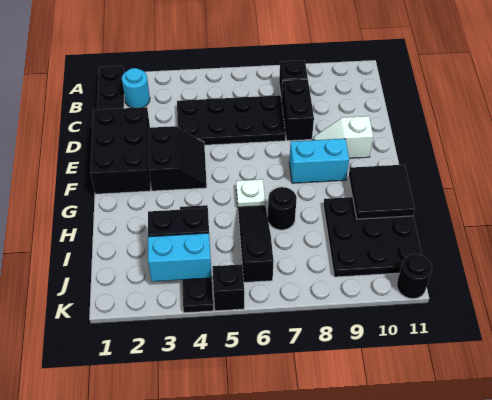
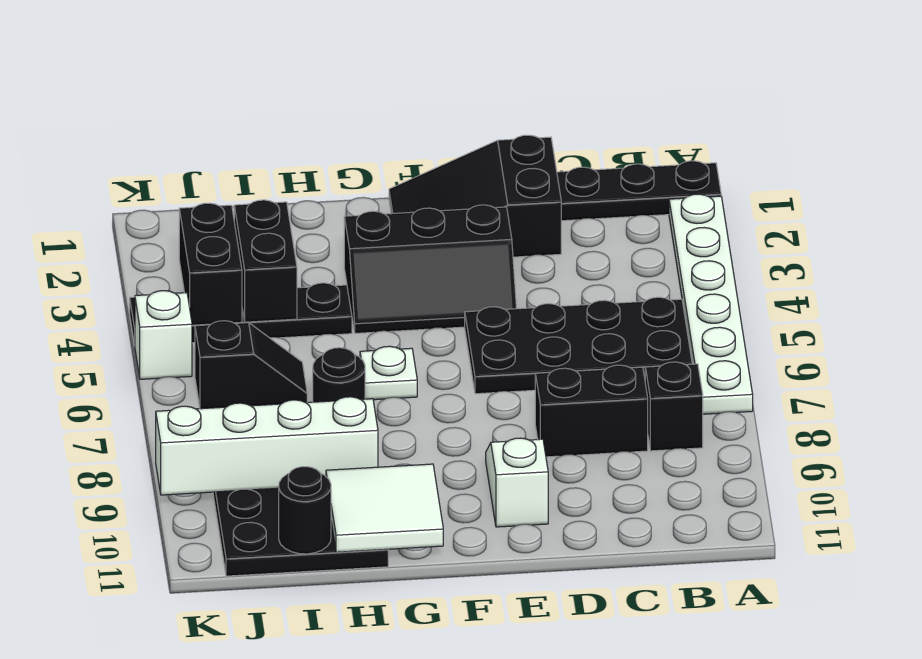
none -> white plate A2:A7 level 1
cyan round brick B2 level 1 -> none
black plate C4:D7 level 1 -> black plate B5:E6 level 1
black brick D1:F2 level 1 -> black slope D1:F2 level 1 top D
black slope E3:F4 level 1 top 3 -> black slope E3:G4 level 1 top 3
cyan brick F8:F9 level 1 -> none
black tile G10:H11 level 2 -> white tile G10:H11 level 2
black slope H6:J6 level 1 top J -> black slope I6:J6 level 1 top J
none -> white brick H9:K9 level 2
cyan brick J3:J4 level 2 -> black brick J3:J4 level 2
black brick K5 level 1 -> white brick K5 level 1
black round brick K11 level 1 -> black round brick I11 level 2

